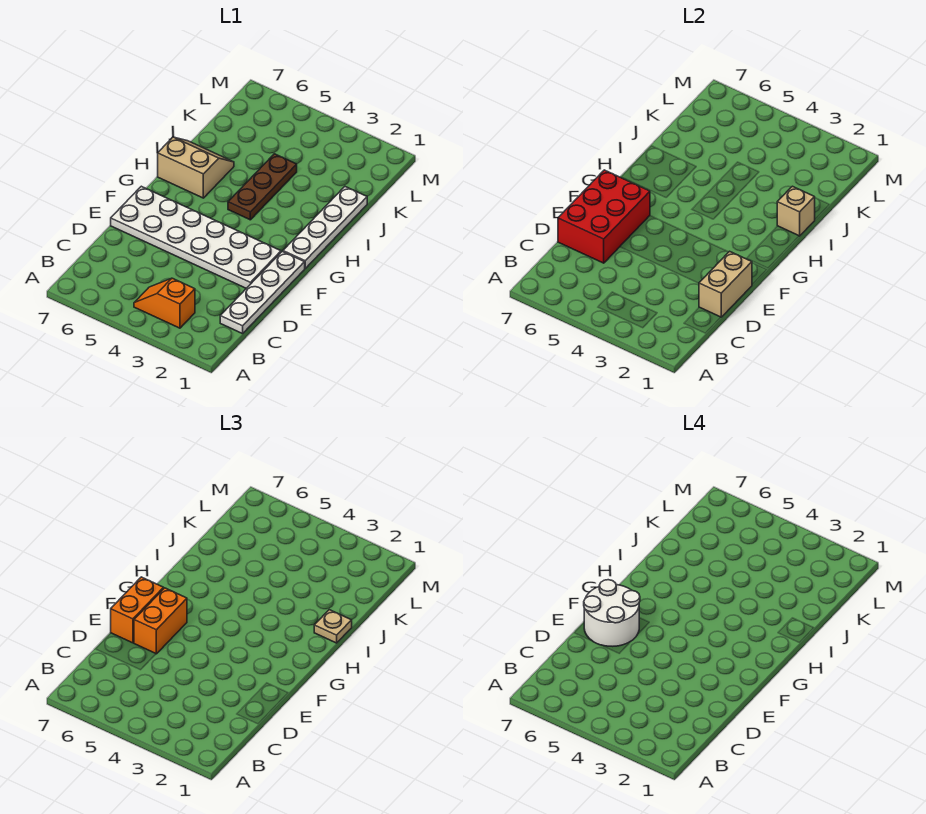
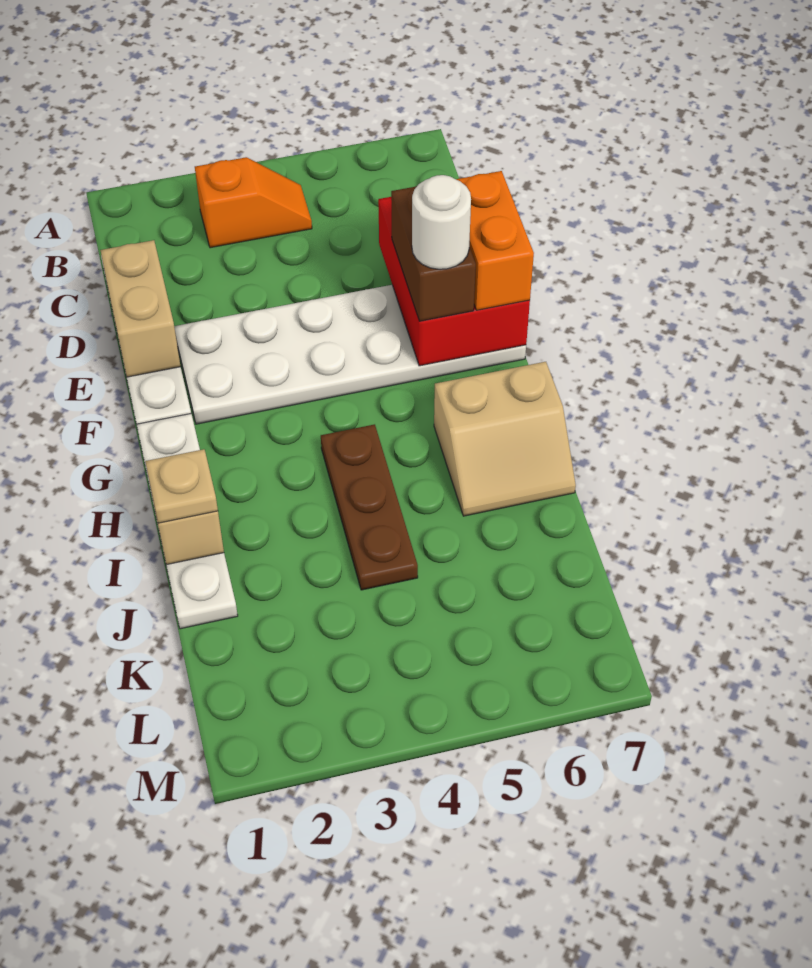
orange brick E6:F6 level 3 -> brown brick E6:F6 level 3
white round brick E6:F7 level 4 -> white round brick F6 level 4

